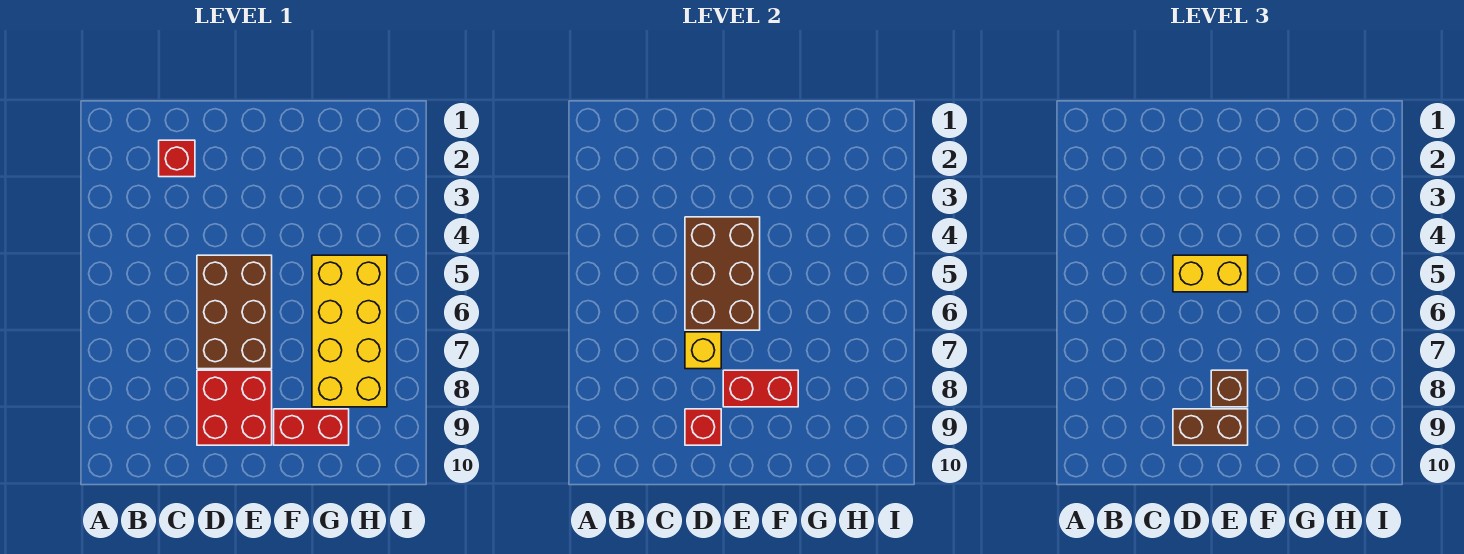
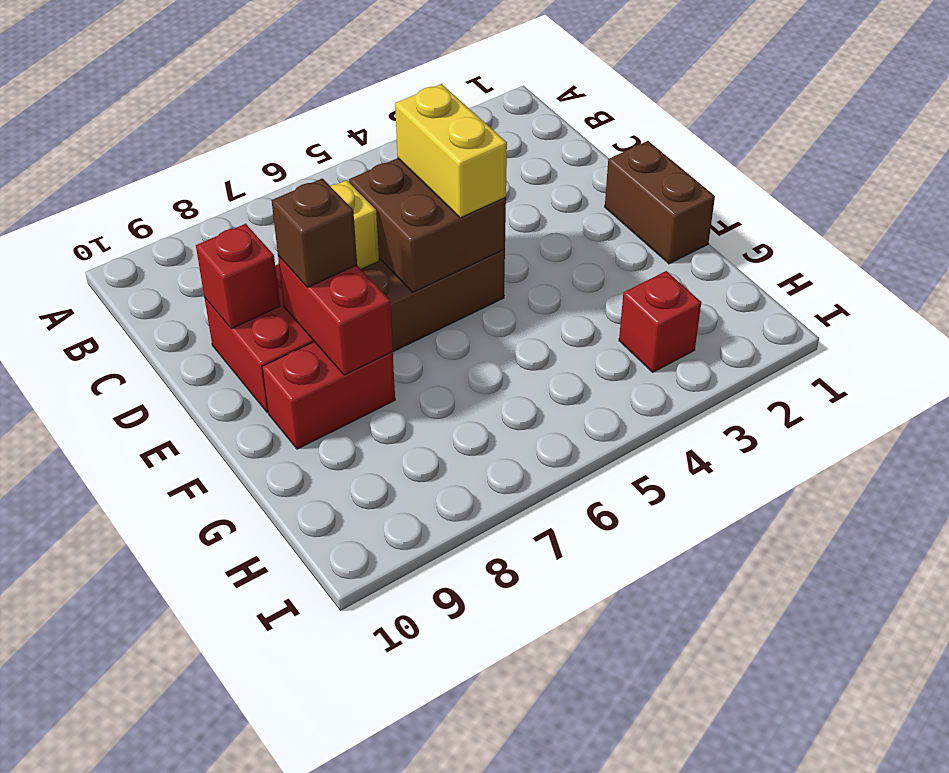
red brick C2 level 1 -> red brick H3 level 1
brown brick D4:E6 level 2 -> brown brick D5:E6 level 2
brown brick D9:E9 level 3 -> brown brick E1:F1 level 1
red brick F9:G9 level 1 -> red brick F8:F9 level 1
yellow brick G5:H8 level 1 -> none

